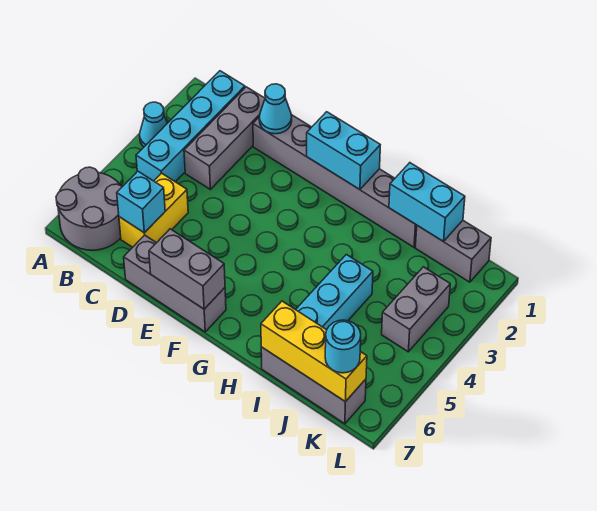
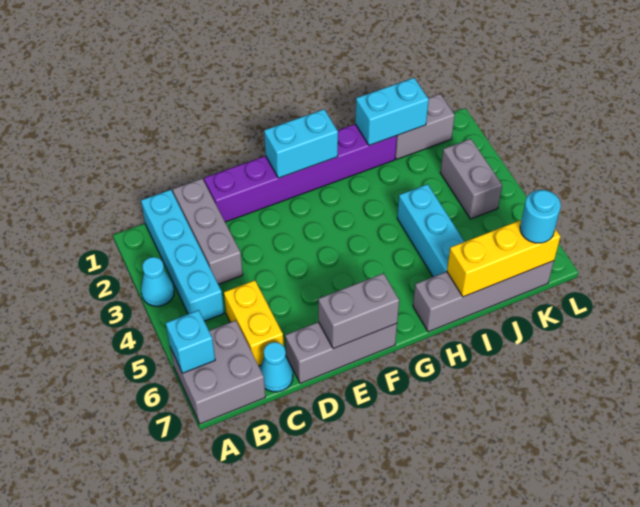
grey round brick A6:B7 level 1 -> grey brick A6:B7 level 1
cyan brick C6 level 2 -> cyan brick A6 level 2
grey brick D1:I1 level 1 -> purple brick D1:I1 level 1
cyan cone D1 level 2 -> cyan cone C7 level 1
grey brick I7:K7 level 1 -> grey brick H7:K7 level 1

